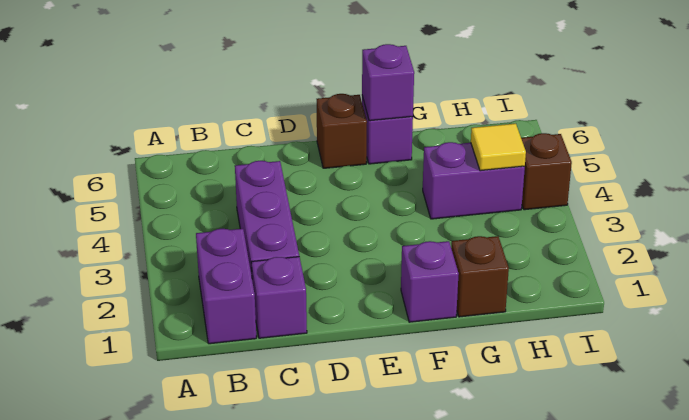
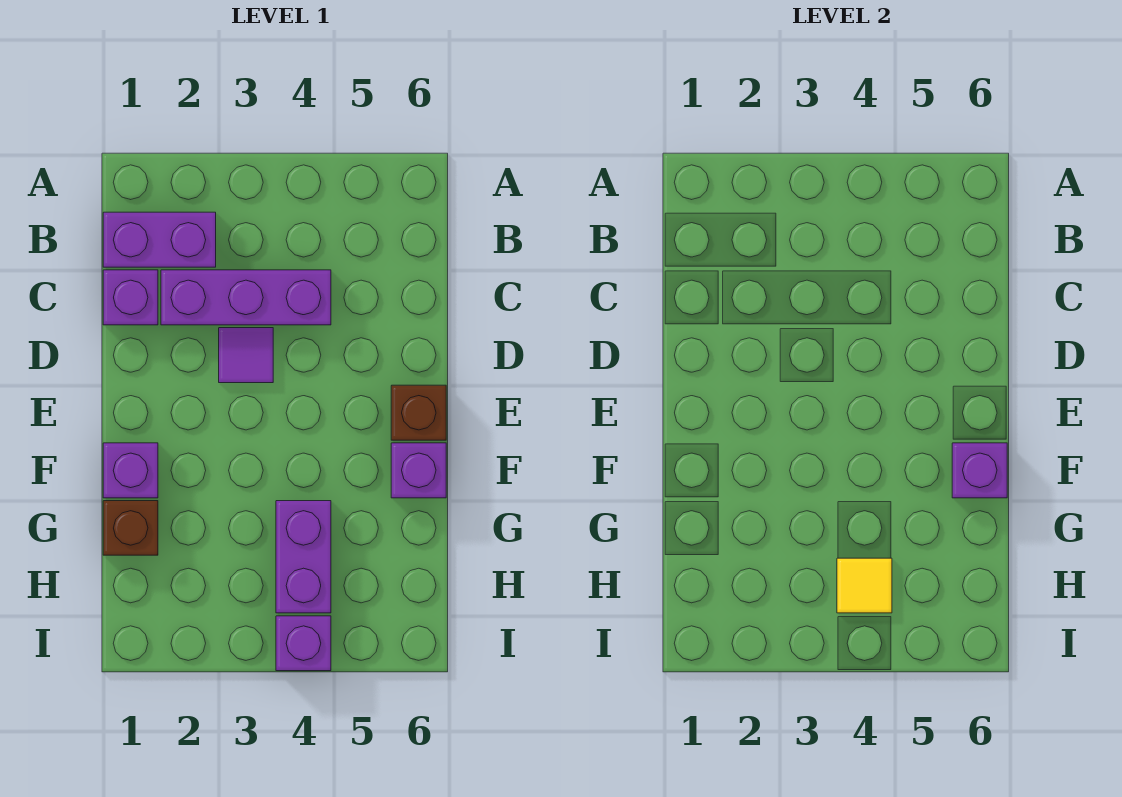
none -> purple tile D3 level 1
brown brick I4 level 1 -> purple brick I4 level 1

